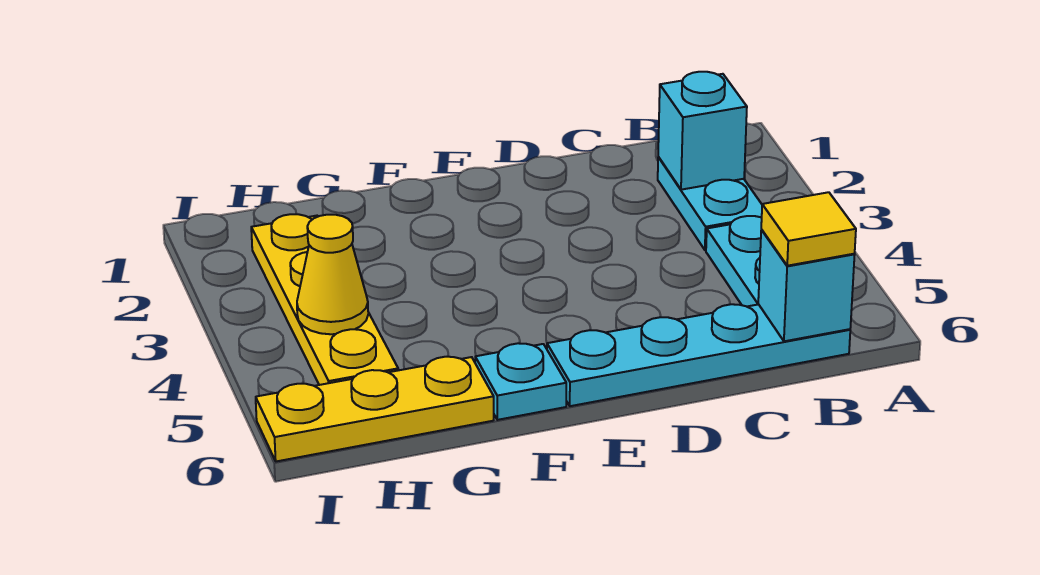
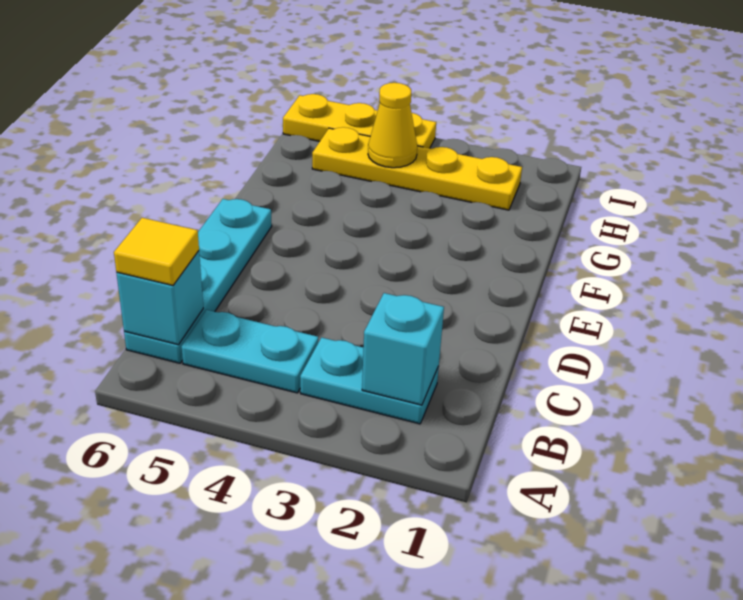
cyan plate F6 level 1 -> none
yellow plate G6:I6 level 1 -> yellow plate I4:I6 level 1

